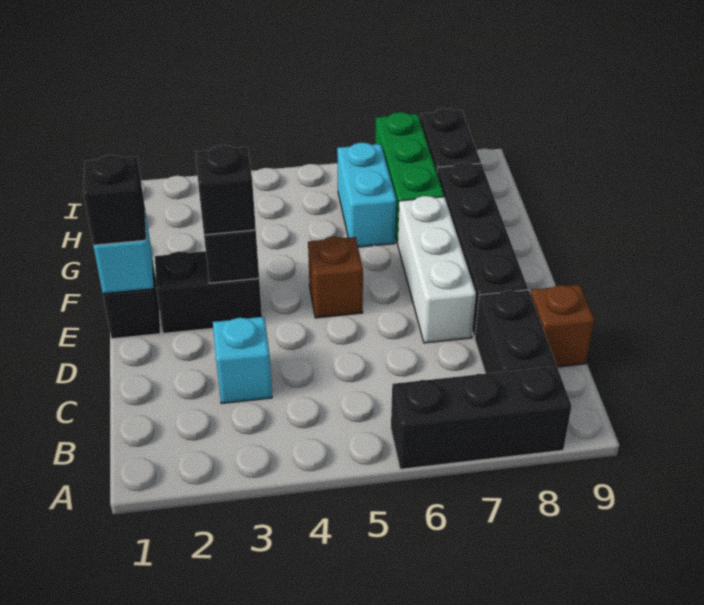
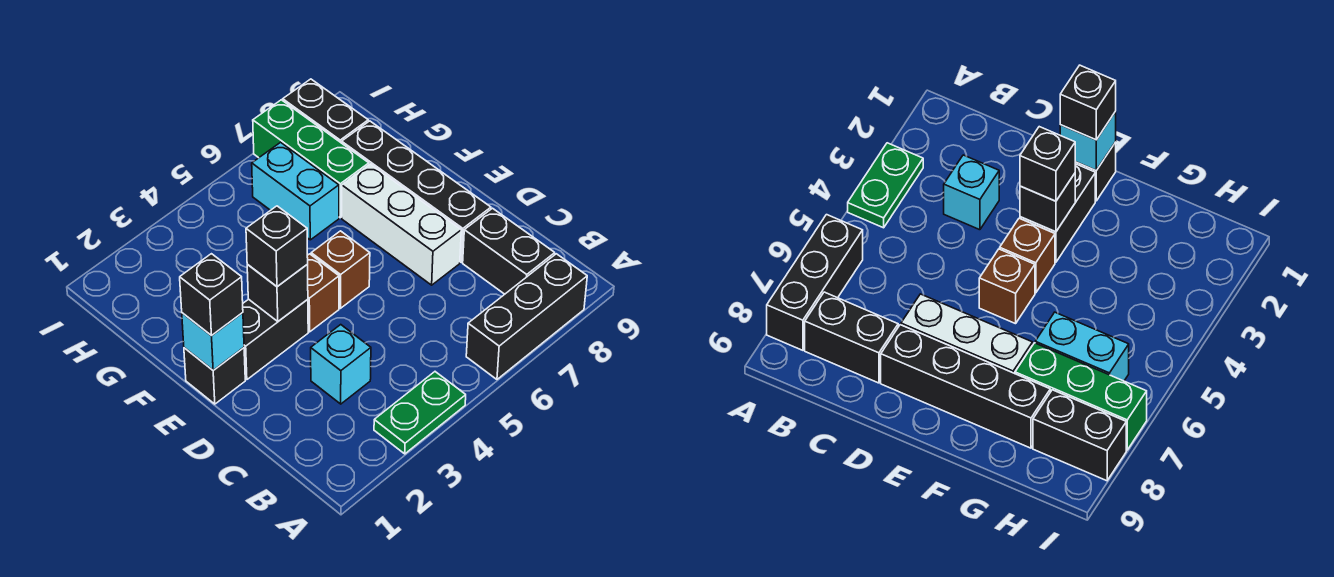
none -> green plate A3:A4 level 1
brown brick C9 level 1 -> brown brick E4 level 1

